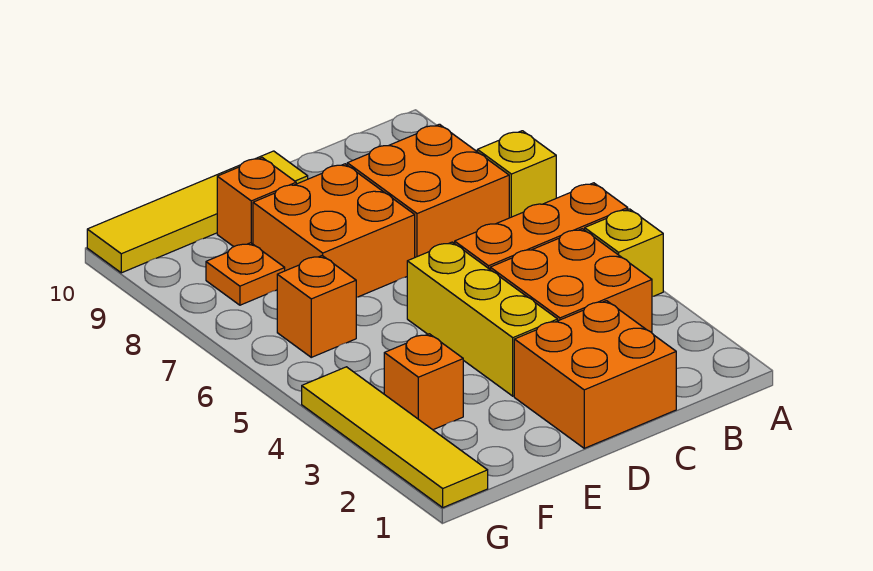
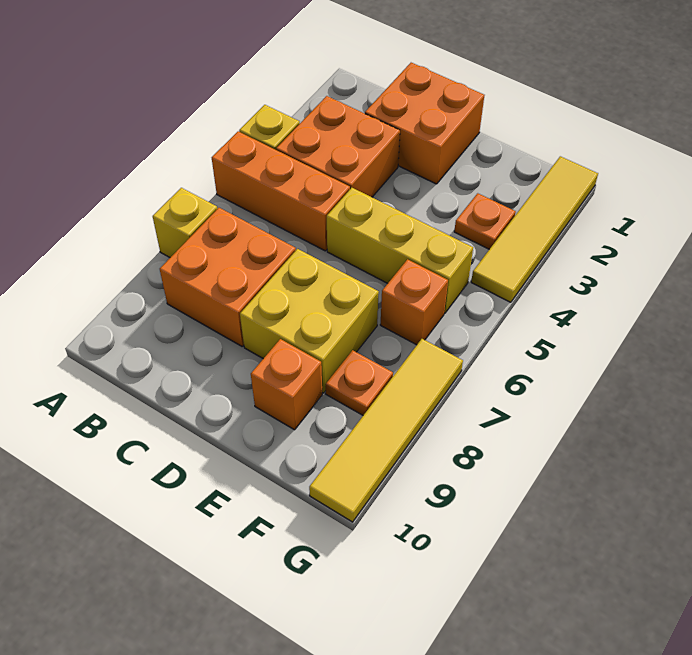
yellow brick D3:D5 level 1 -> yellow brick D5:F5 level 1
orange brick D7:E8 level 1 -> yellow brick D7:E8 level 1
yellow tile D10:G10 level 1 -> yellow tile G7:G10 level 1
orange brick F3 level 1 -> orange plate F3 level 1

